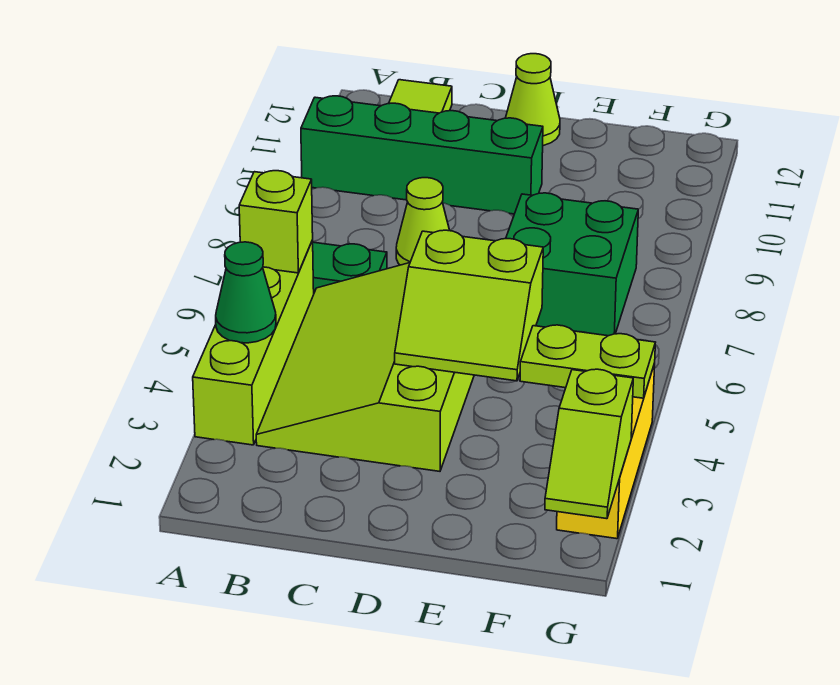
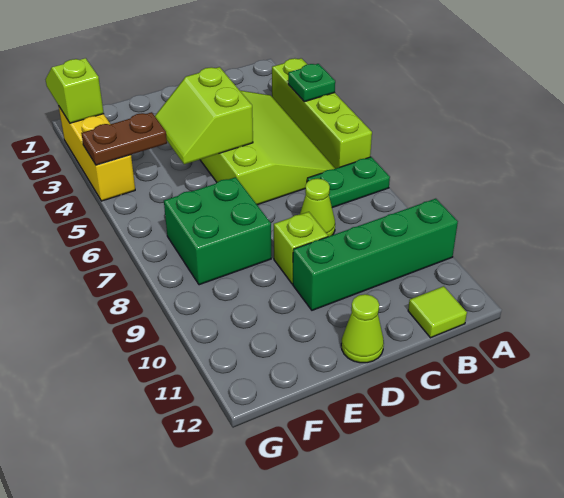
green cone A4 level 2 -> green plate A4 level 2
lime brick A6 level 2 -> lime brick D9 level 1
lime slope D4:E5 level 2 top 5 -> lime slope D4:E5 level 2 top D
lime plate F4:G4 level 2 -> brown plate F4:G4 level 2

